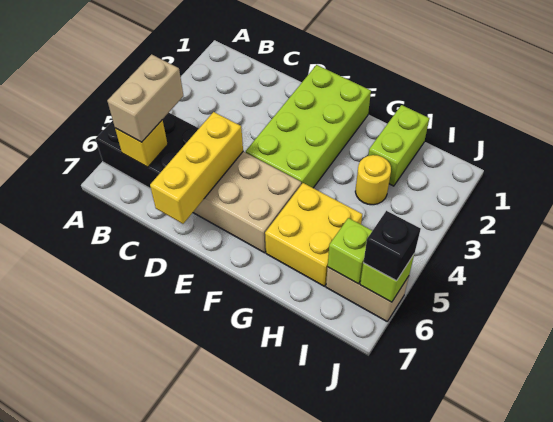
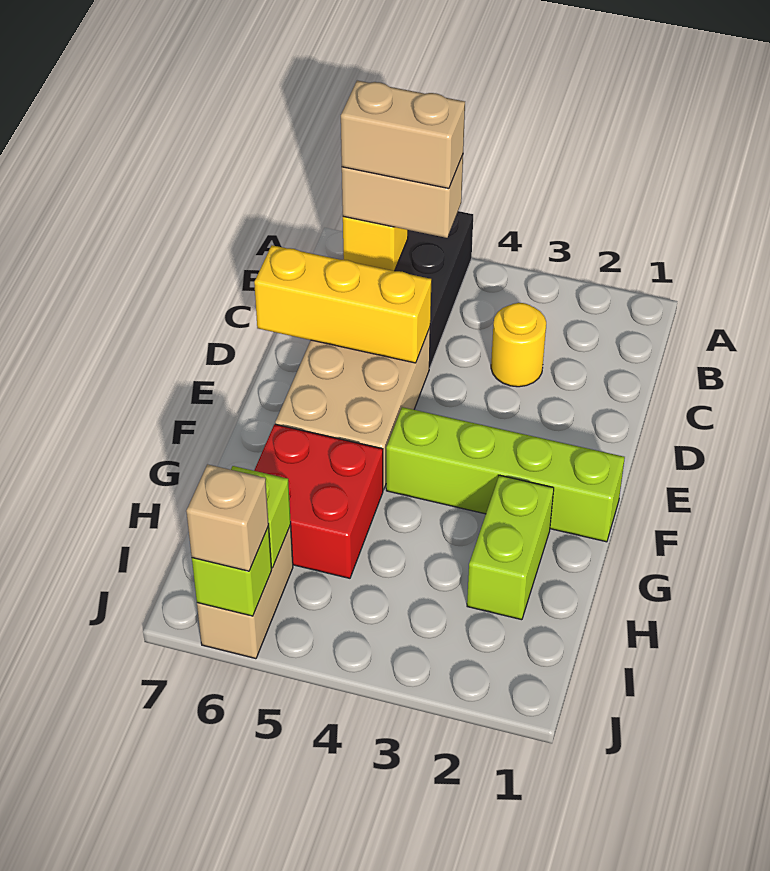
none -> tan brick B5:B6 level 4
lime brick E1:F4 level 1 -> lime brick F1:F4 level 1
yellow brick G5:H6 level 1 -> red brick G5:H6 level 1
lime brick H1:H2 level 1 -> lime brick G2:H2 level 1
yellow round brick H3 level 1 -> yellow round brick C3 level 1
black brick J6 level 3 -> tan brick J6 level 3

